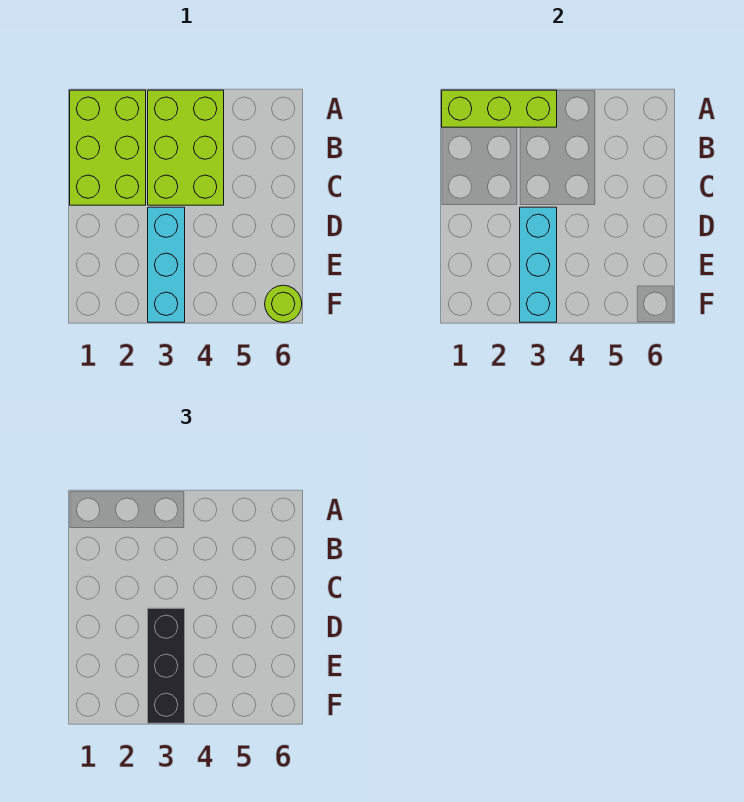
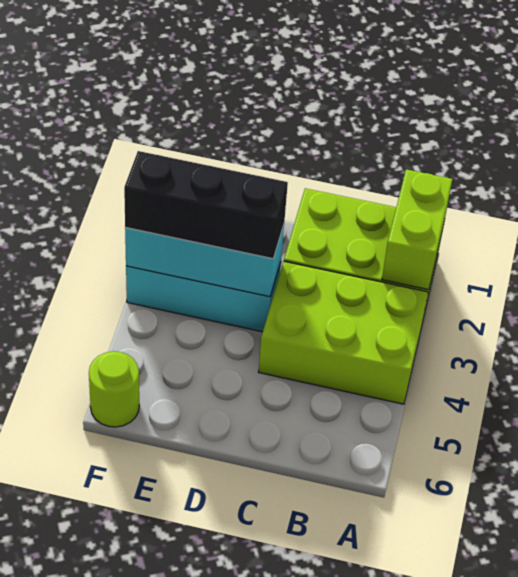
lime brick A1:A3 level 2 -> lime brick A1:A2 level 2

